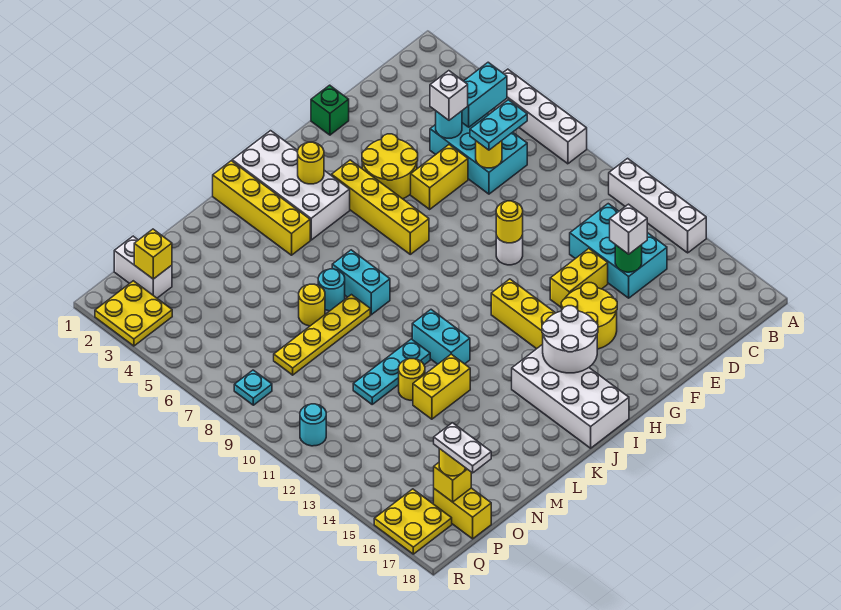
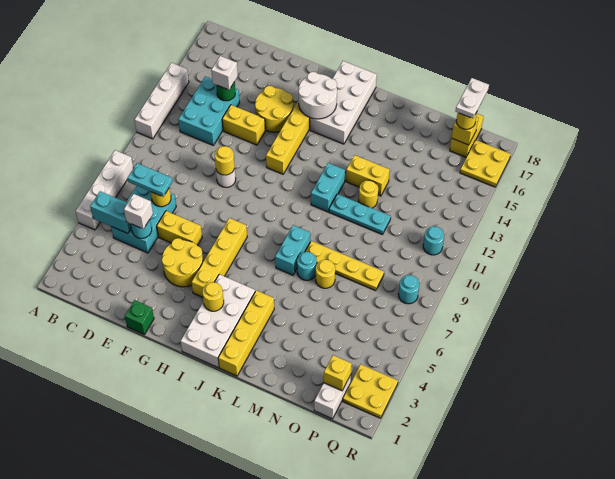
cyan plate Q8 level 1 -> cyan round brick Q8 level 1

